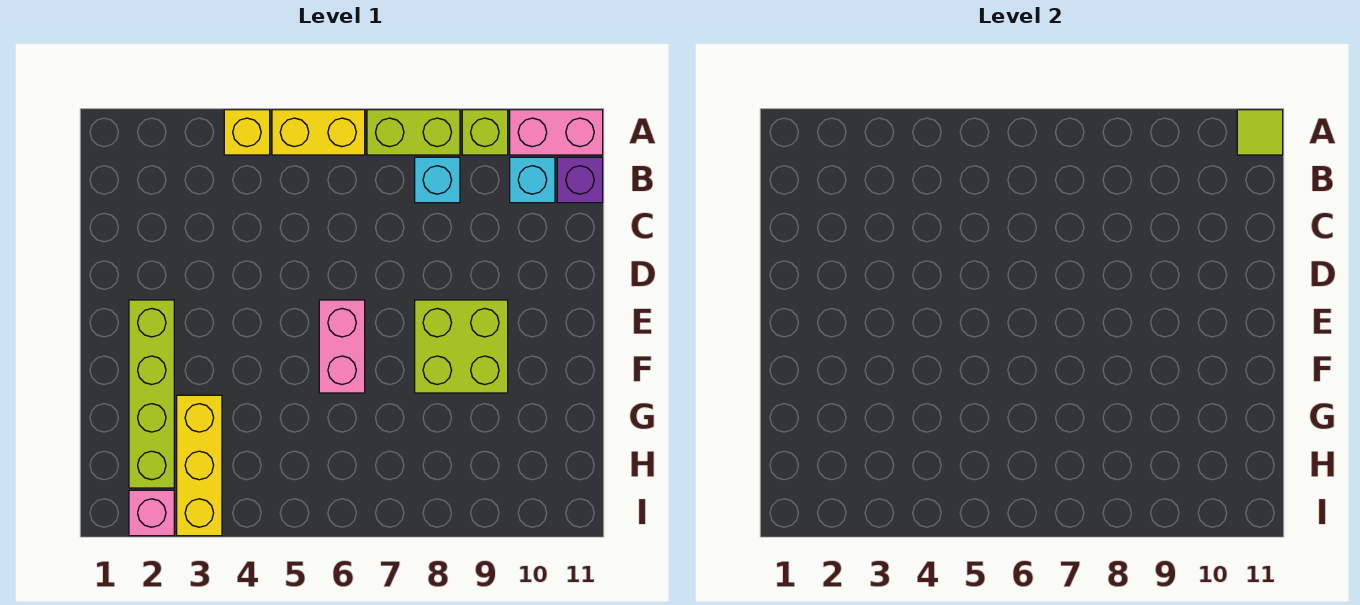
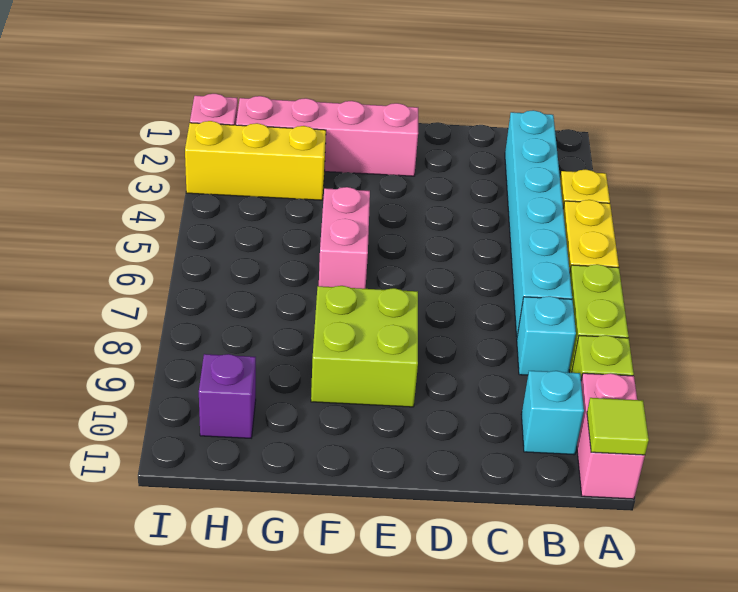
none -> cyan brick B2:B7 level 1
purple brick B11 level 1 -> purple brick H10 level 1
lime brick E2:H2 level 1 -> pink brick E2:H2 level 1
pink brick E6:F6 level 1 -> pink brick F5:F6 level 1

